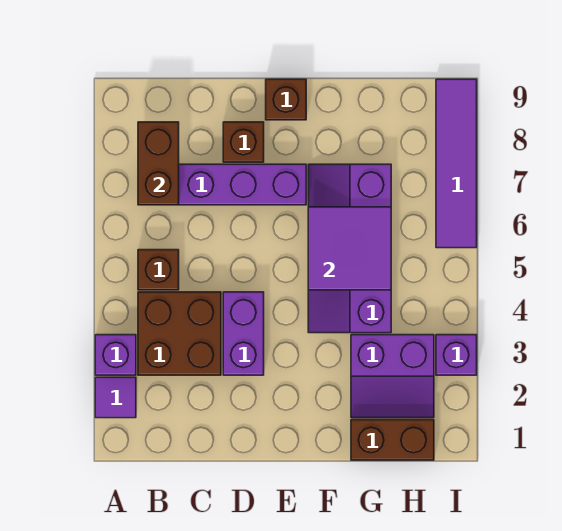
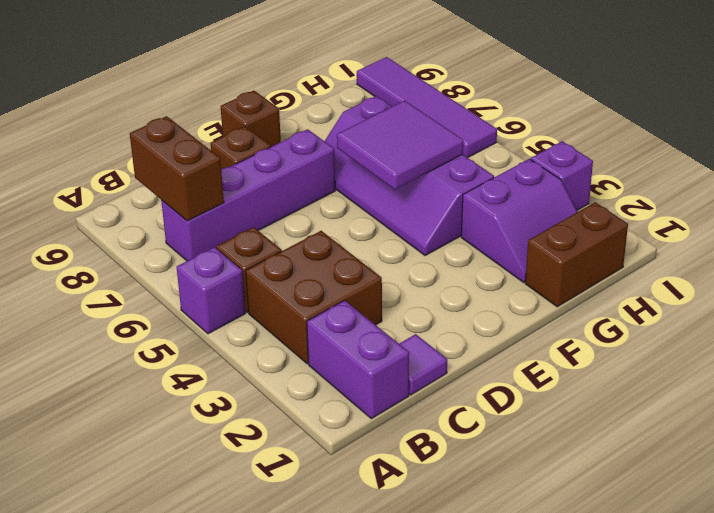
purple tile A2 level 1 -> purple tile C1 level 1
purple brick A3 level 1 -> purple brick A5 level 1
purple brick D3:D4 level 1 -> purple brick B1:B2 level 1

